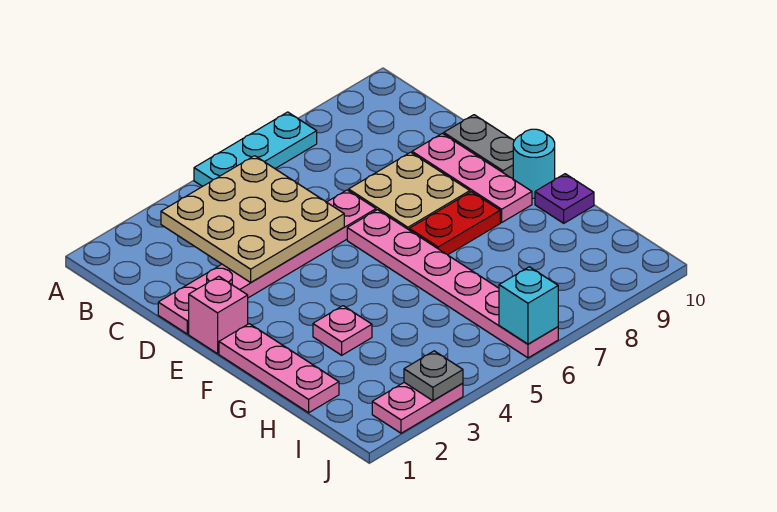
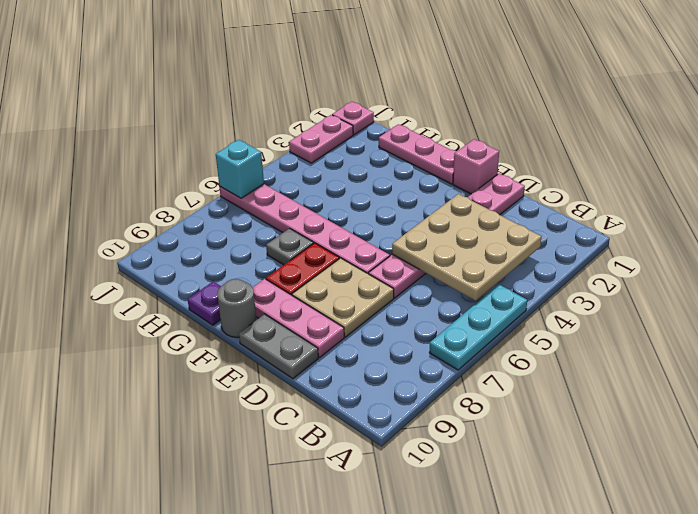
cyan round brick F10 level 1 -> grey round brick F10 level 1
pink plate G3 level 1 -> pink plate J1 level 1
grey plate J3 level 2 -> grey plate G7 level 1

